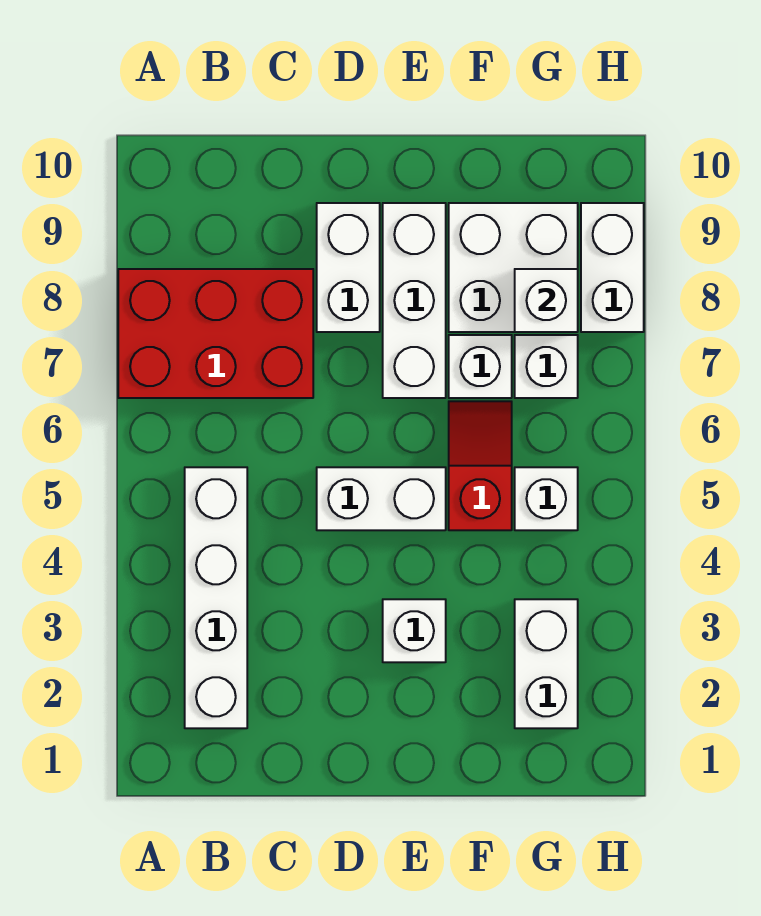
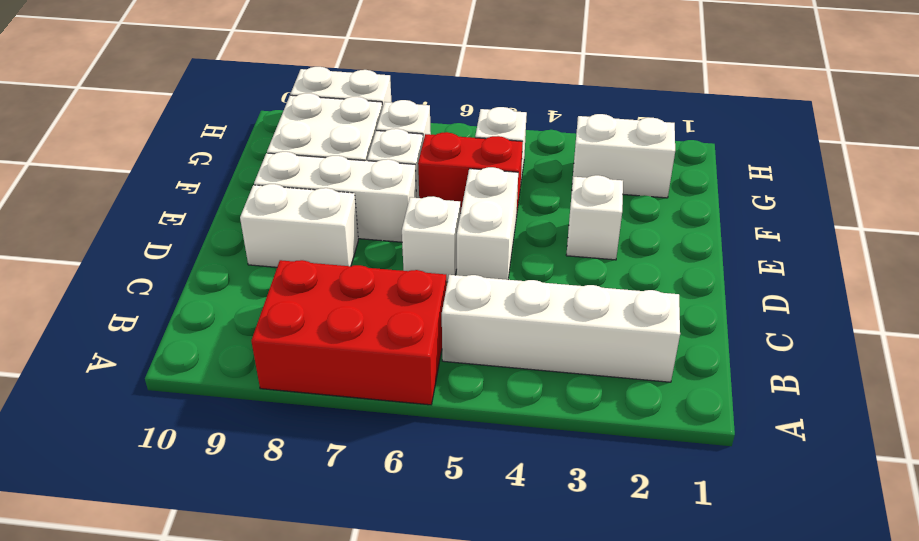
red brick A7:C8 level 1 -> red brick A6:B8 level 1
red slope F5:F6 level 1 top 5 -> red brick F5:F6 level 1
white brick G8 level 2 -> white brick D6 level 1

